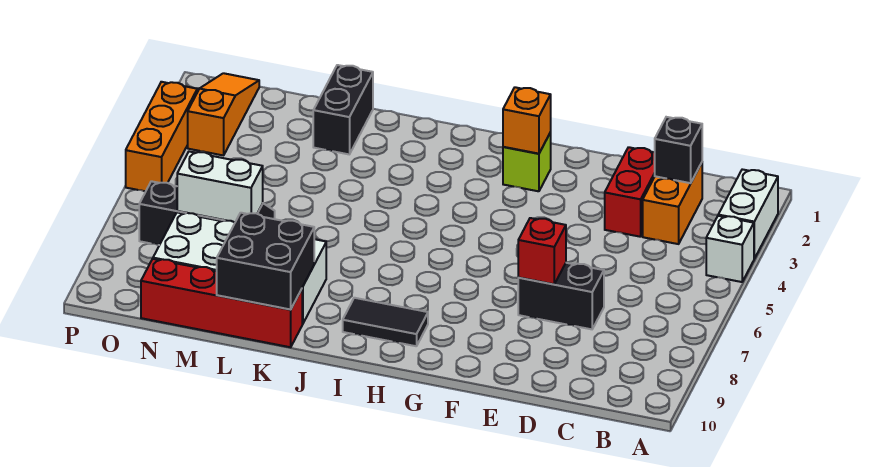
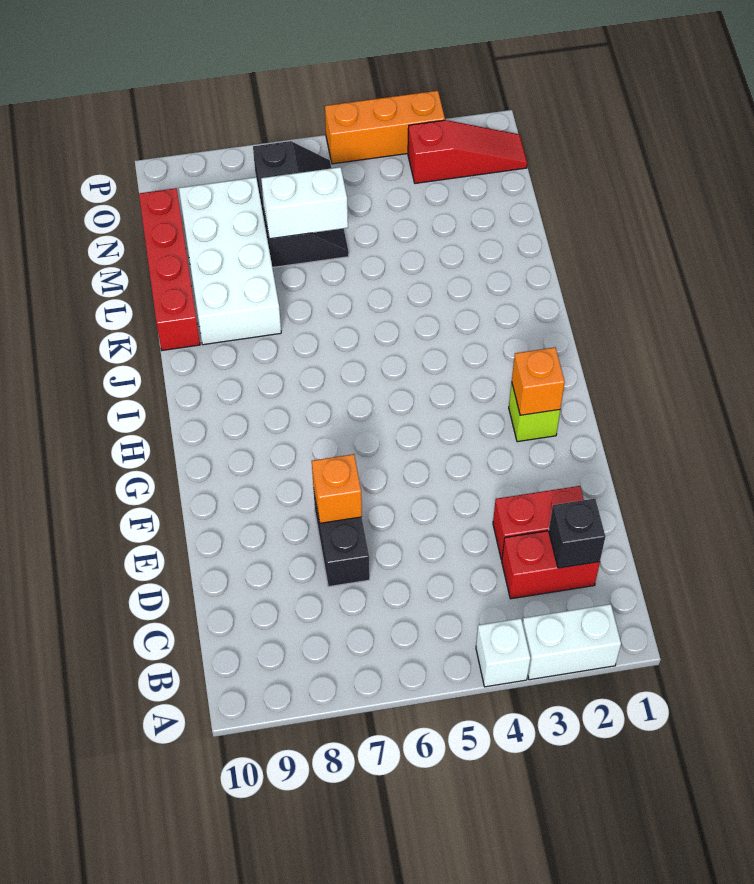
orange brick C2:C3 level 1 -> red brick C2:C3 level 1
red brick E7 level 2 -> orange brick E7 level 2
black tile H9:I9 level 1 -> none
black brick K9:L10 level 2 -> none
black brick L1:L2 level 1 -> none
white brick M7:N7 level 2 -> white brick M6:M7 level 2
orange slope O1:O3 level 1 top 3 -> red slope O1:O3 level 1 top 3

